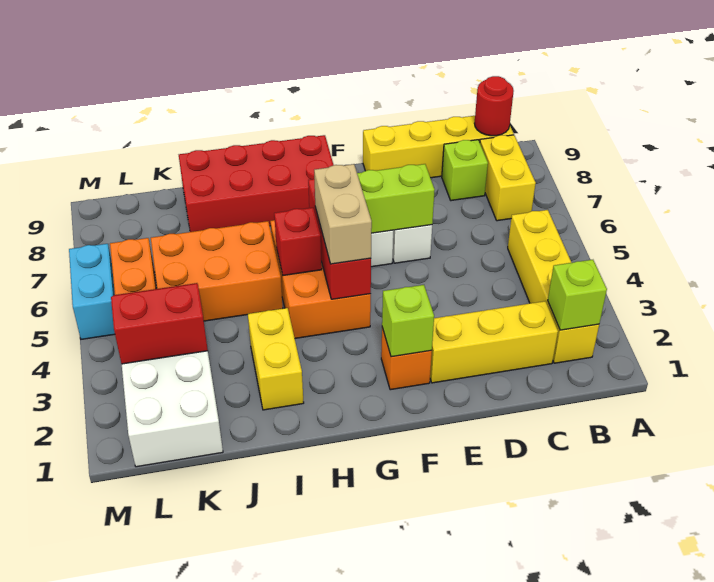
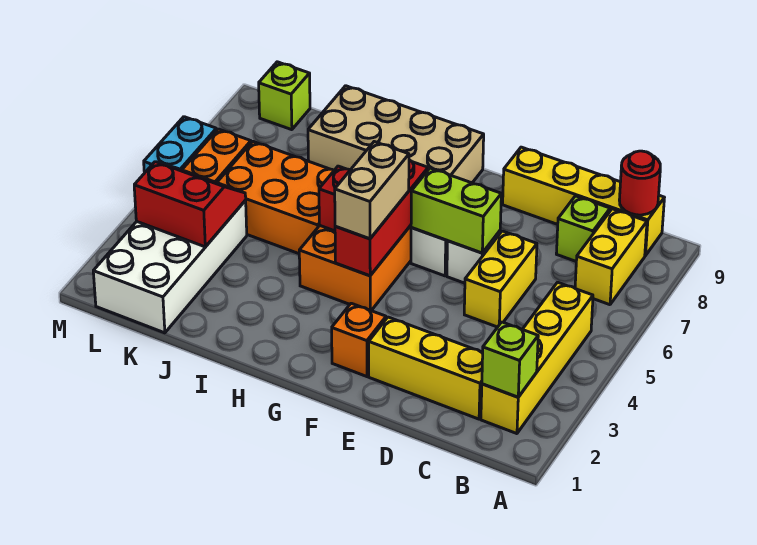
lime brick F2 level 2 -> lime brick L9 level 1
red brick G8:J9 level 1 -> tan brick G8:J9 level 1
yellow brick I2:I3 level 1 -> yellow brick D5:D6 level 1

